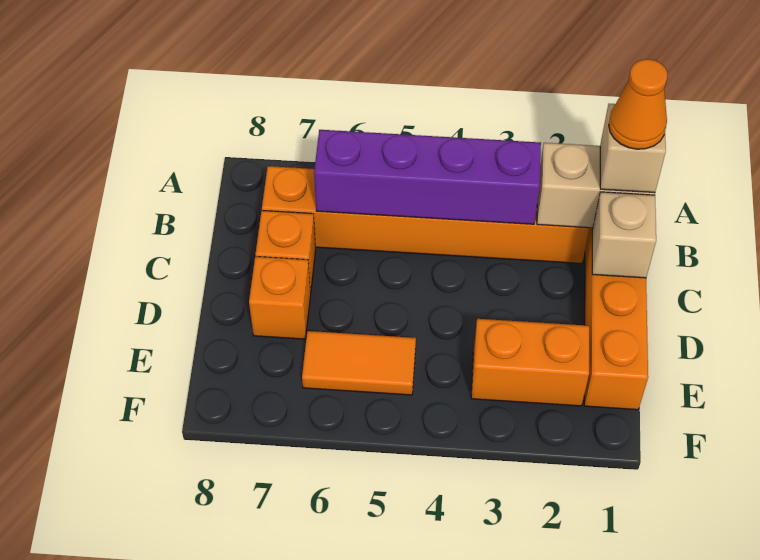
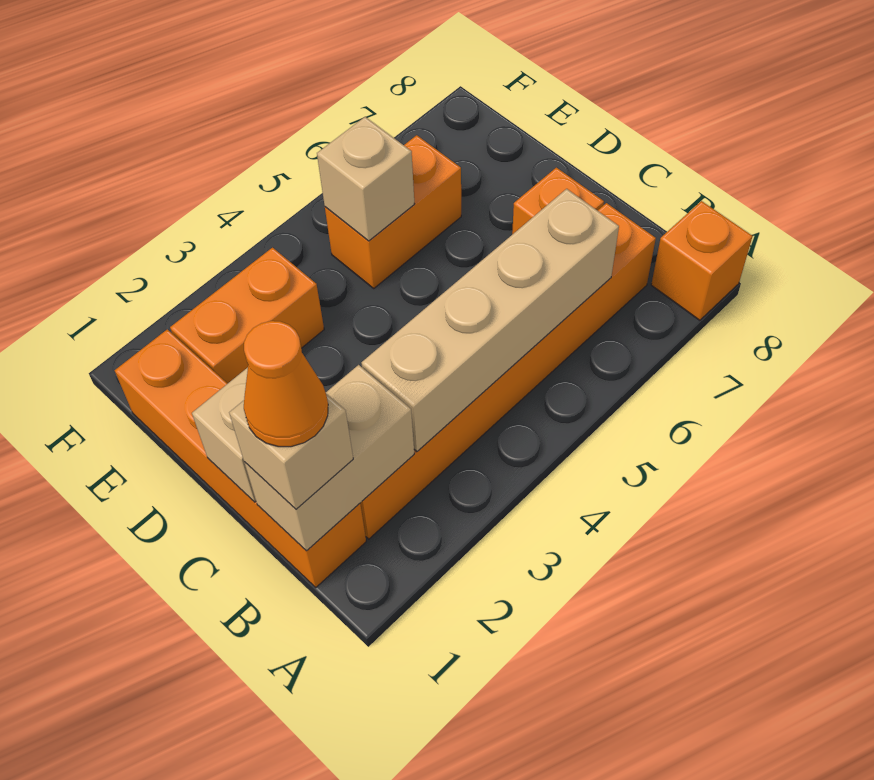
purple brick B3:B6 level 2 -> tan brick B3:B6 level 2
orange brick D7 level 1 -> orange brick A8 level 1
orange tile E5:E6 level 1 -> orange brick E5:E6 level 1
none -> tan brick E5 level 2

